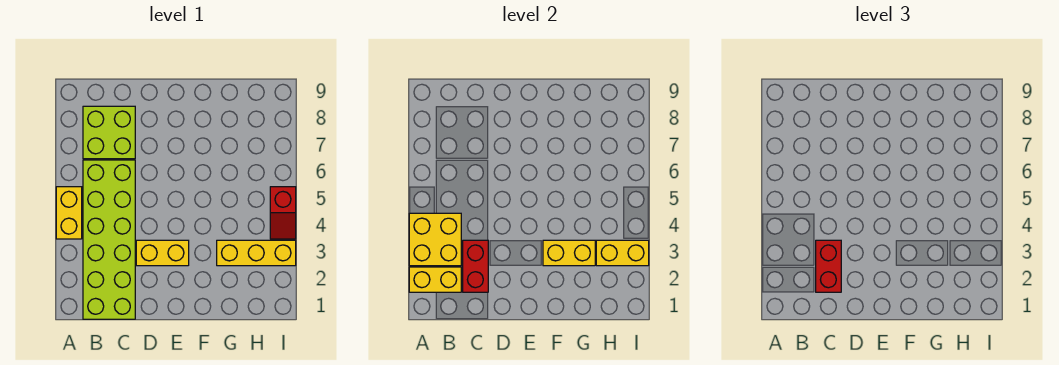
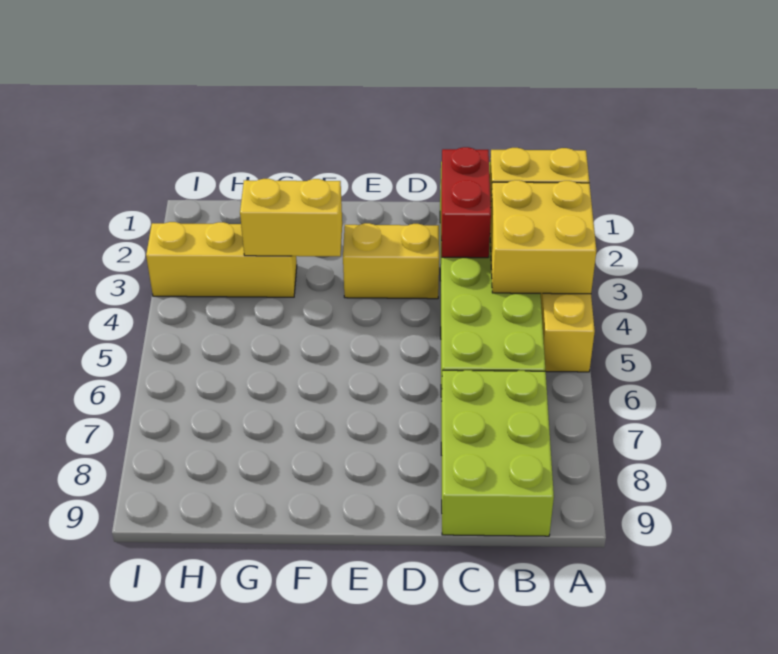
lime brick B7:C8 level 1 -> lime brick B7:C9 level 1
red brick C2:C3 level 3 -> none
yellow brick H3:I3 level 2 -> none
red slope I4:I5 level 1 top 5 -> none

